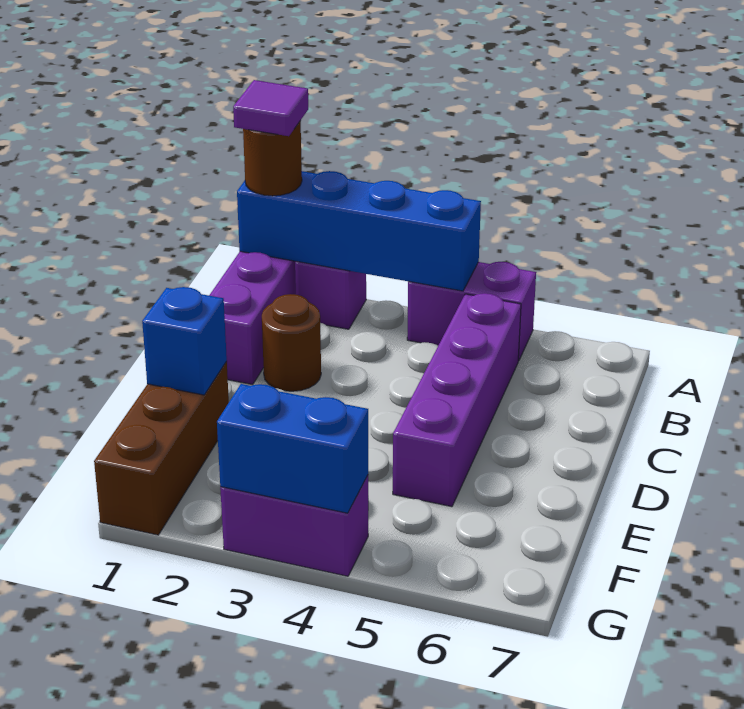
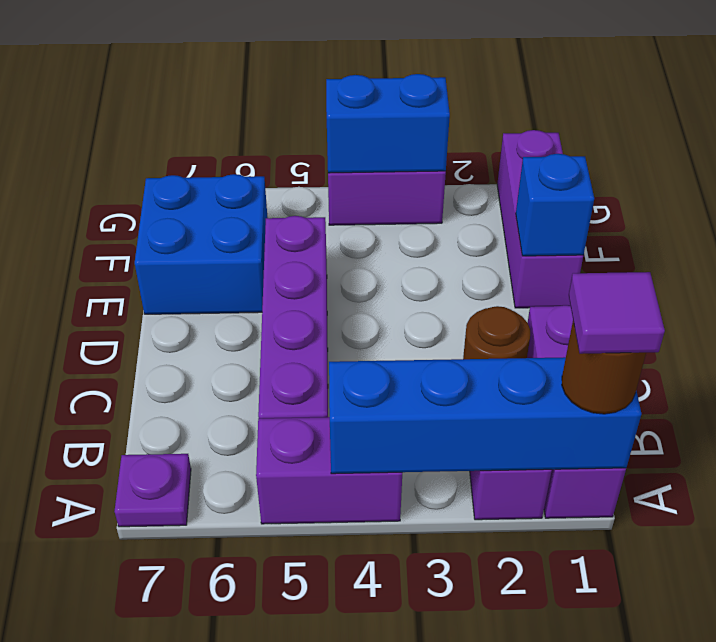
none -> purple plate A7 level 1
brown brick E1:G1 level 1 -> purple brick E1:G1 level 1
none -> blue brick E6:F7 level 1

